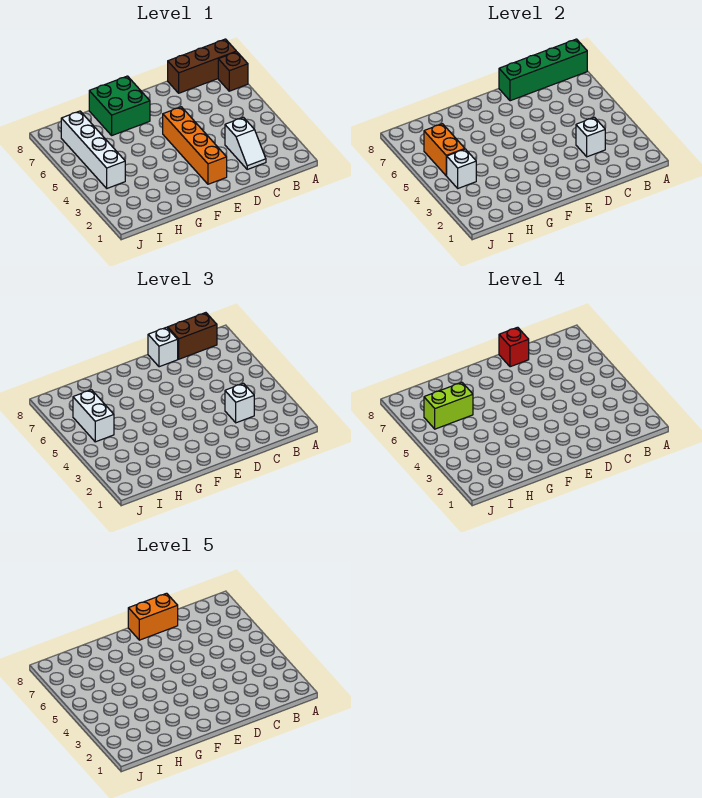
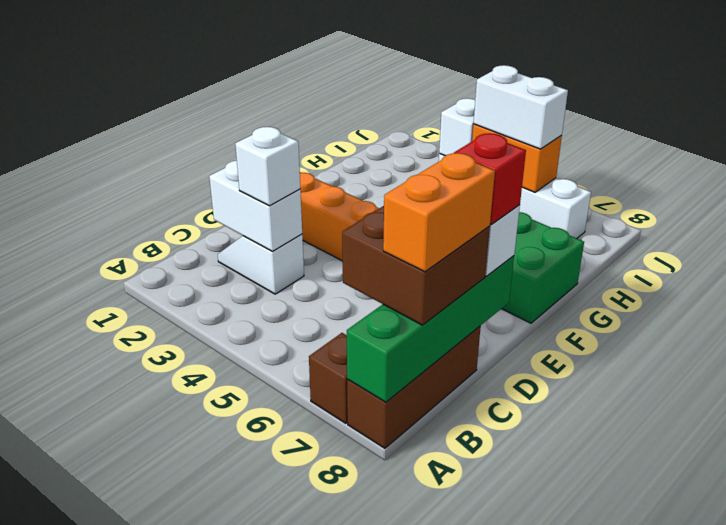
brown brick B8:C8 level 3 -> brown brick B7:C8 level 3
white brick C3 level 2 -> white brick C2:C3 level 2
orange brick D8:E8 level 5 -> orange brick B8:C8 level 4
lime brick H6:I6 level 4 -> none

